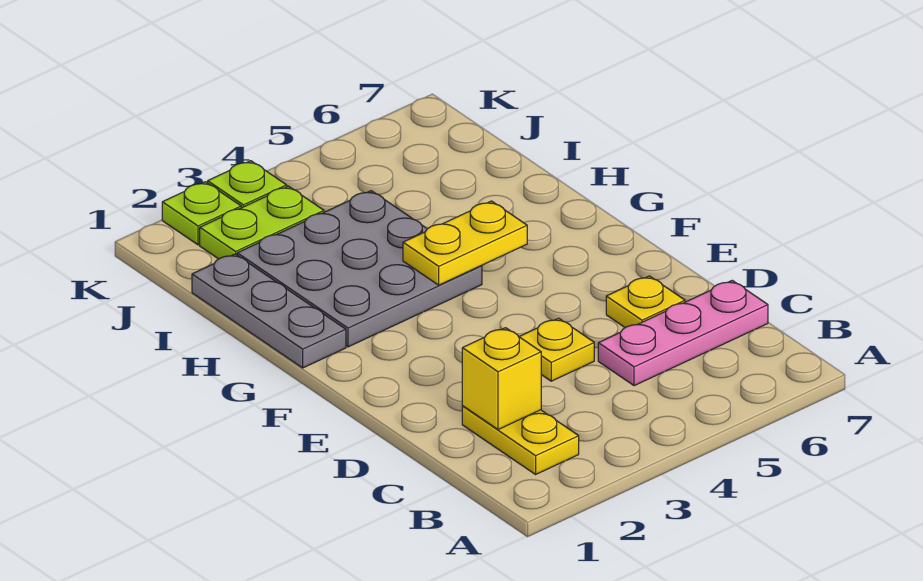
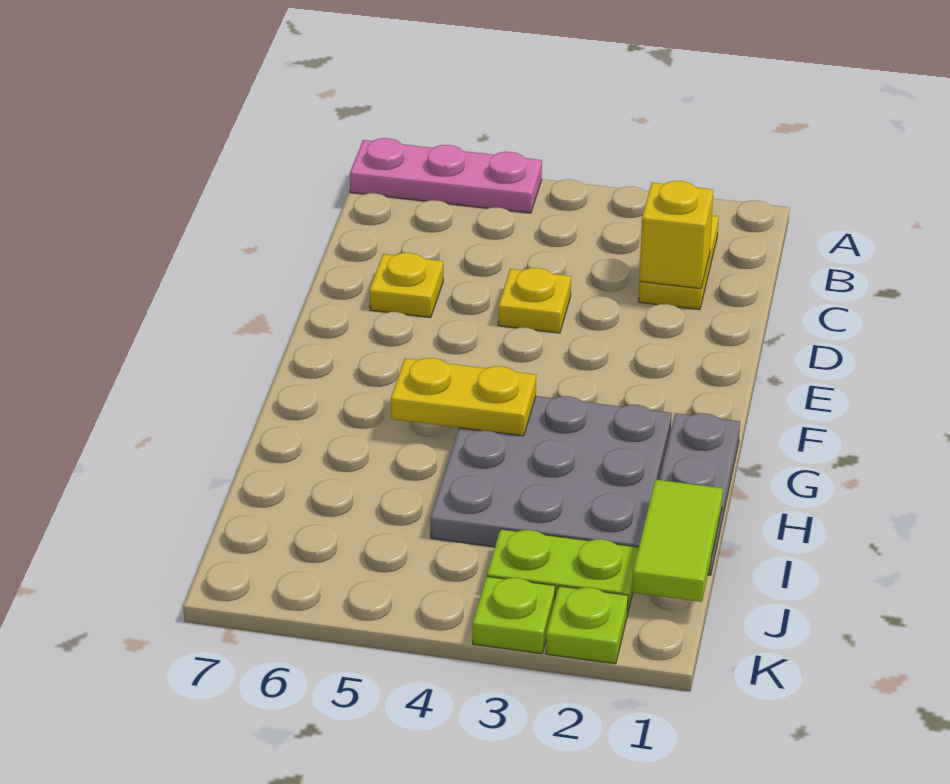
pink plate C5:C7 level 1 -> pink plate A5:A7 level 1
none -> lime tile I1:J1 level 2

